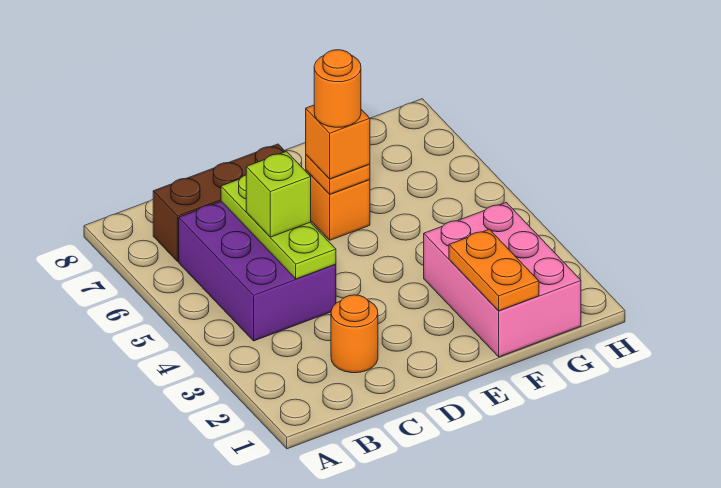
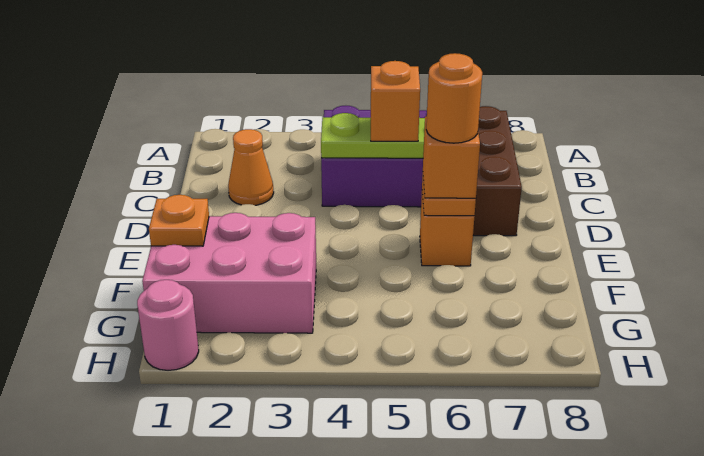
orange round brick C2 level 1 -> orange cone C2 level 1
lime brick C5 level 3 -> orange brick C5 level 3
orange plate F1:F2 level 2 -> orange plate F1 level 2
none -> pink round brick H1 level 1

